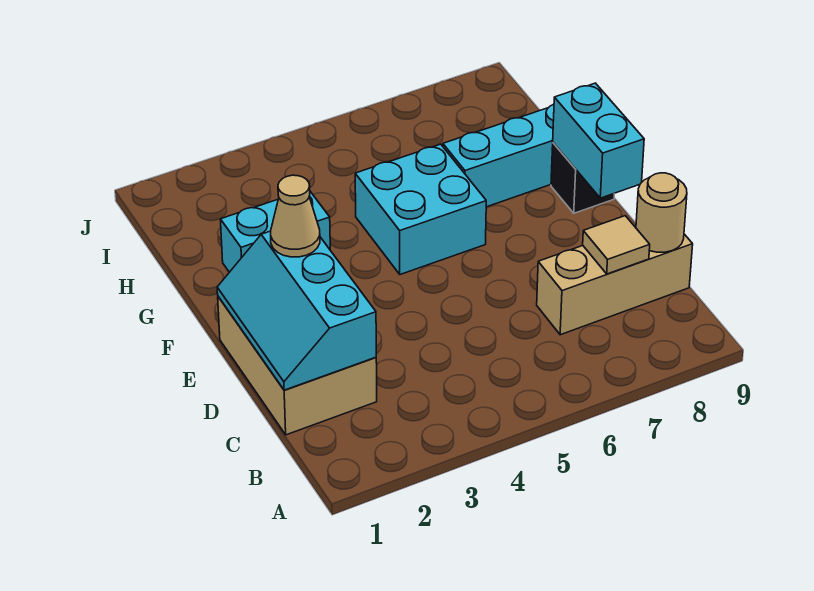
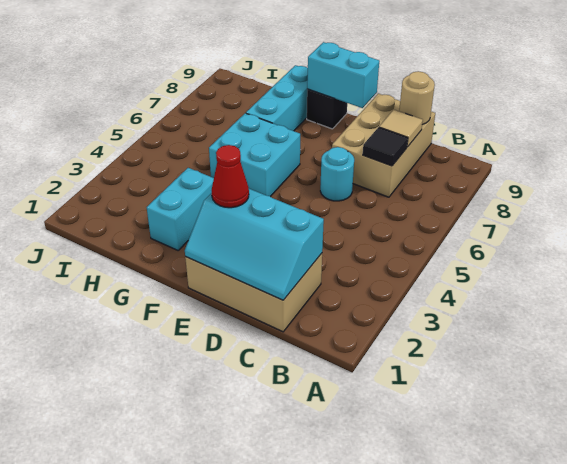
tan brick C7:C9 level 1 -> tan brick C7:D9 level 1
none -> black tile C7 level 2
none -> cyan round brick D6 level 1
tan cone E2 level 3 -> red cone E2 level 3

